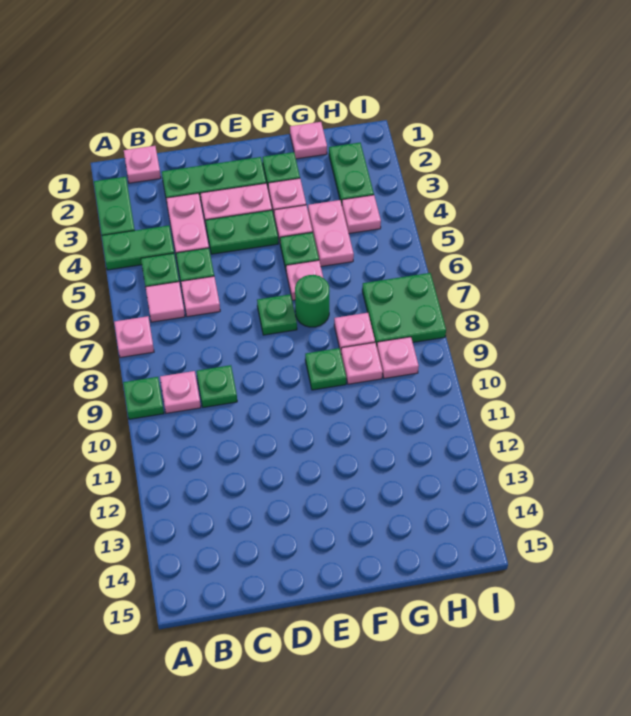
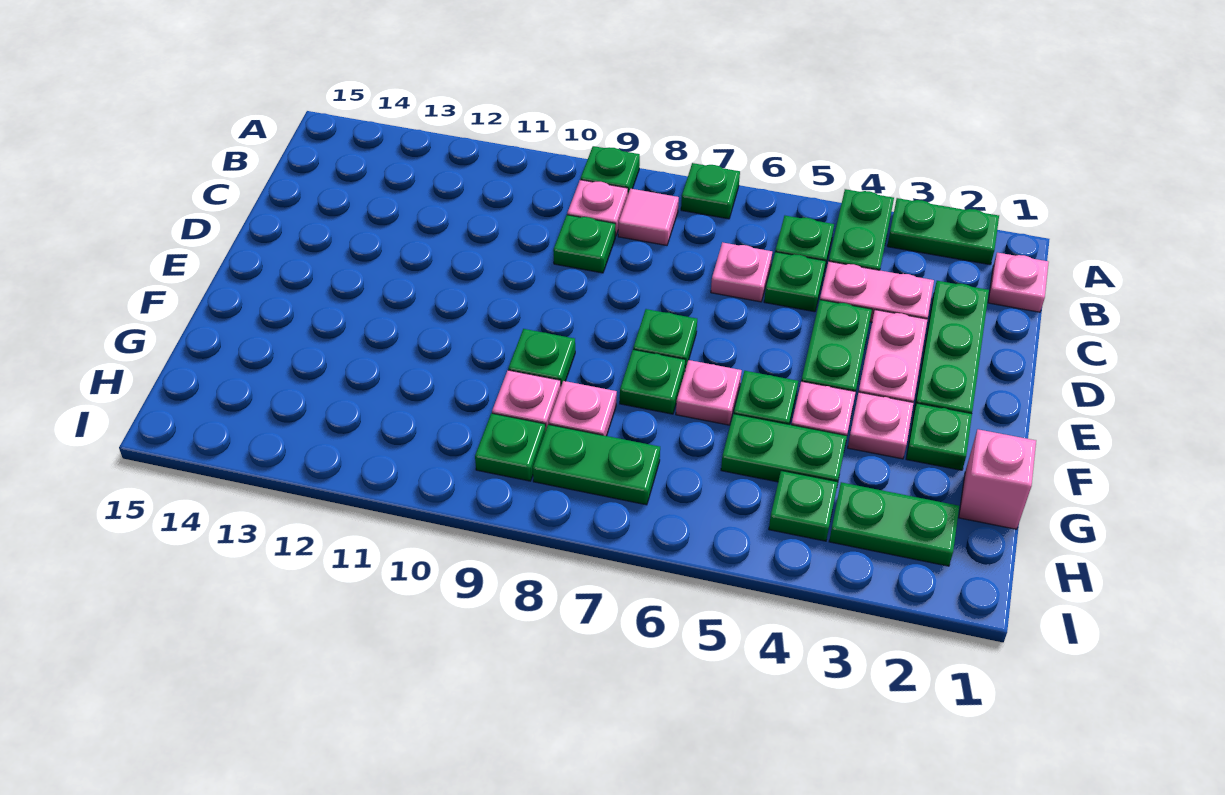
pink plate A7 level 1 -> green plate A7 level 1
pink tile B6 level 1 -> pink tile B8 level 1
green round brick F7 level 1 -> green plate F7 level 1
pink plate G1 level 1 -> pink brick G1 level 1
pink plate G4:G5 level 1 -> green plate G4:G5 level 1
pink plate H4 level 1 -> green plate H4 level 1
green plate H7:I8 level 1 -> green plate H7:H8 level 1
pink plate H9 level 1 -> green plate H9 level 1

